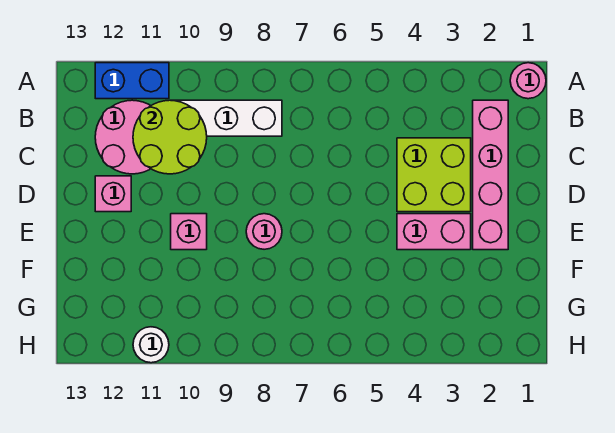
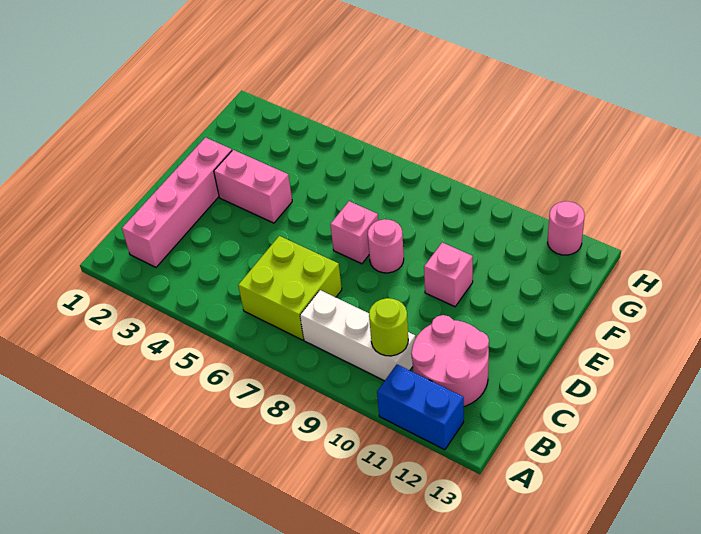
pink round brick A1 level 1 -> pink round brick H12 level 1
lime round brick B10:C11 level 2 -> lime round brick B10 level 2
lime brick C3:D4 level 1 -> lime brick B6:C7 level 1
pink brick D12 level 1 -> pink brick E7 level 1
white round brick H11 level 1 -> none

